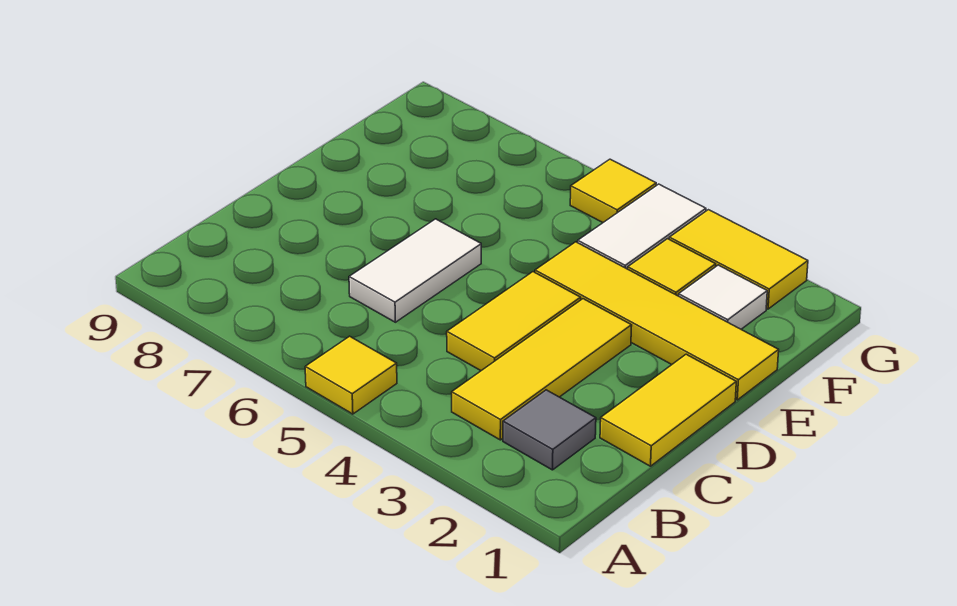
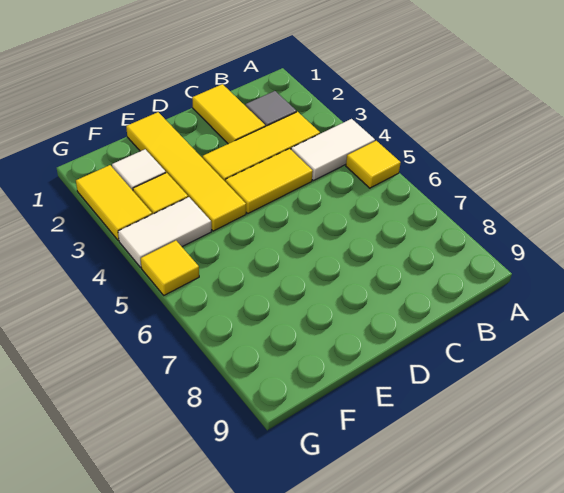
yellow tile C1:D1 level 1 -> yellow tile C1:C2 level 1
white tile C6:D6 level 1 -> white tile A4:B4 level 1

